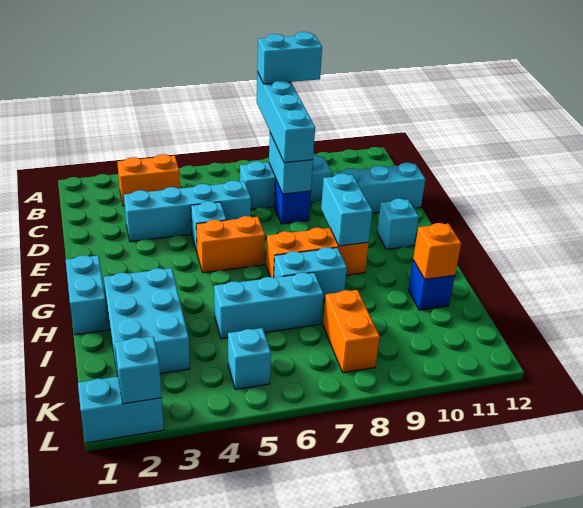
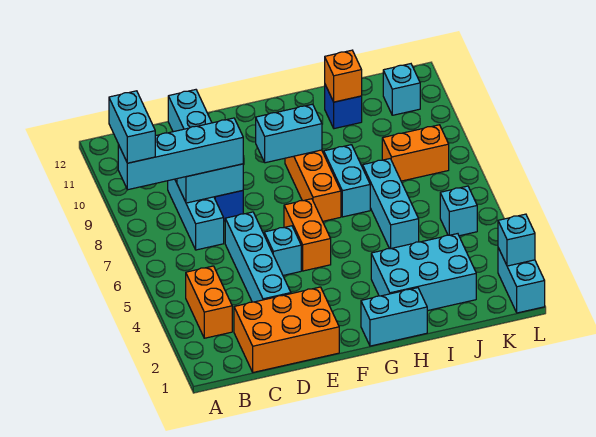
none -> orange brick C1:E2 level 1
cyan brick F11 level 1 -> cyan brick K11 level 1

